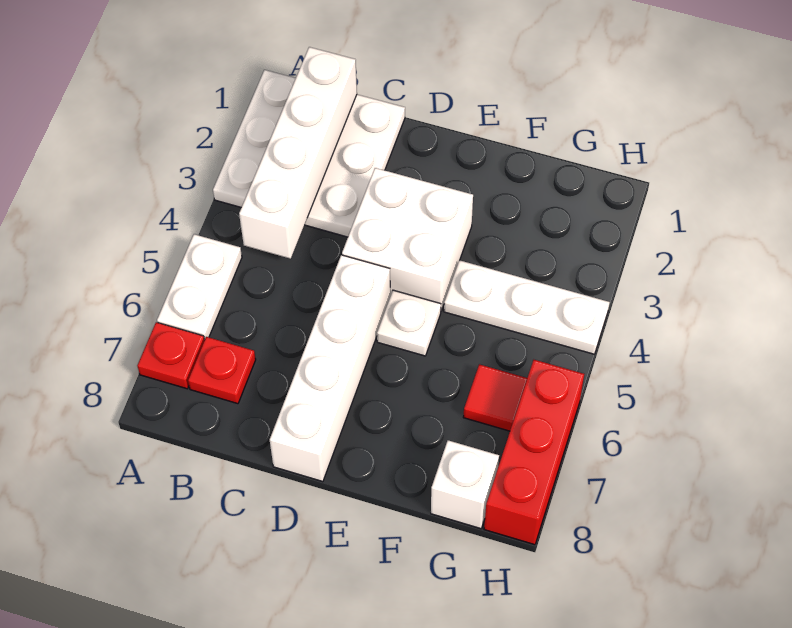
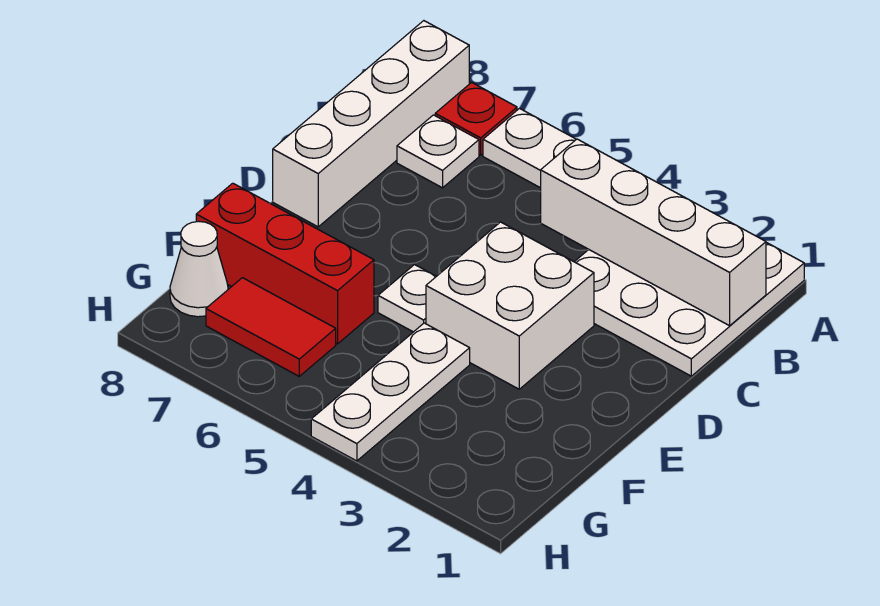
red plate B7 level 1 -> white plate B7 level 1
white brick D5:D8 level 1 -> white brick A8:D8 level 1
red tile G6 level 1 -> red tile G6:G7 level 1
white brick G8 level 1 -> white cone G8 level 1
red brick H6:H8 level 1 -> red brick F6:F8 level 1

